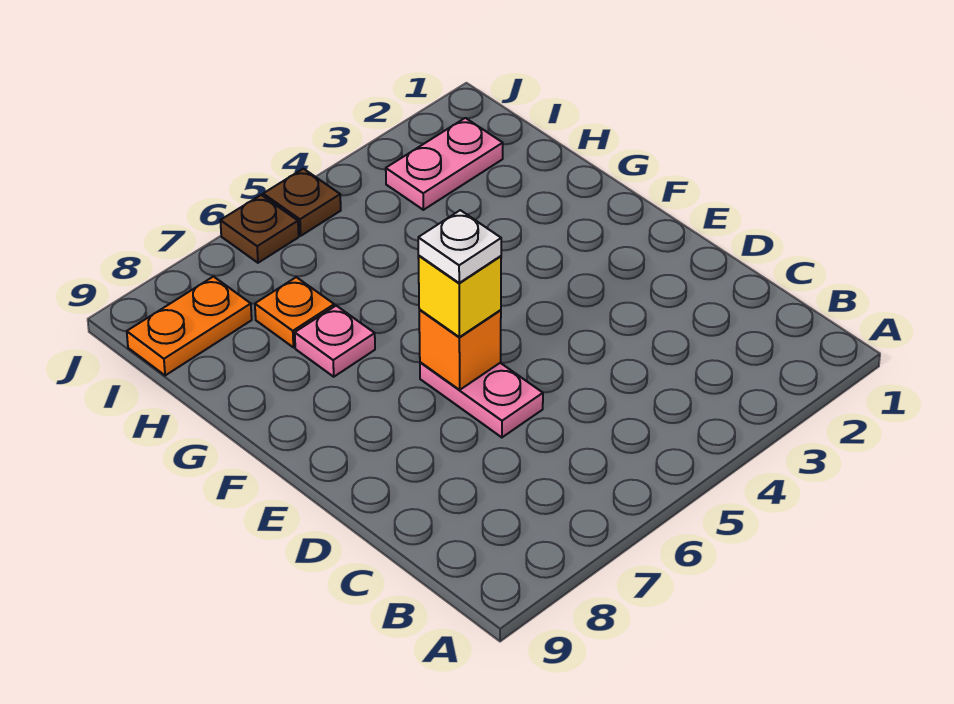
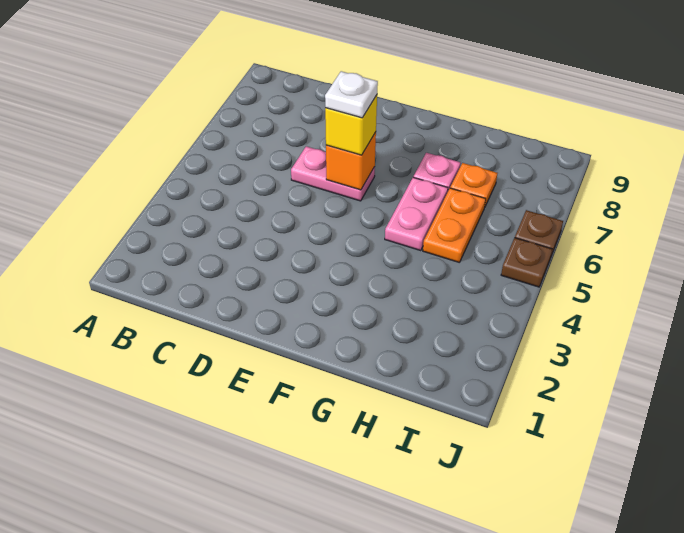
pink plate I2:I3 level 1 -> pink plate G5:G6 level 1
orange plate I8:I9 level 1 -> orange plate H5:H6 level 1

